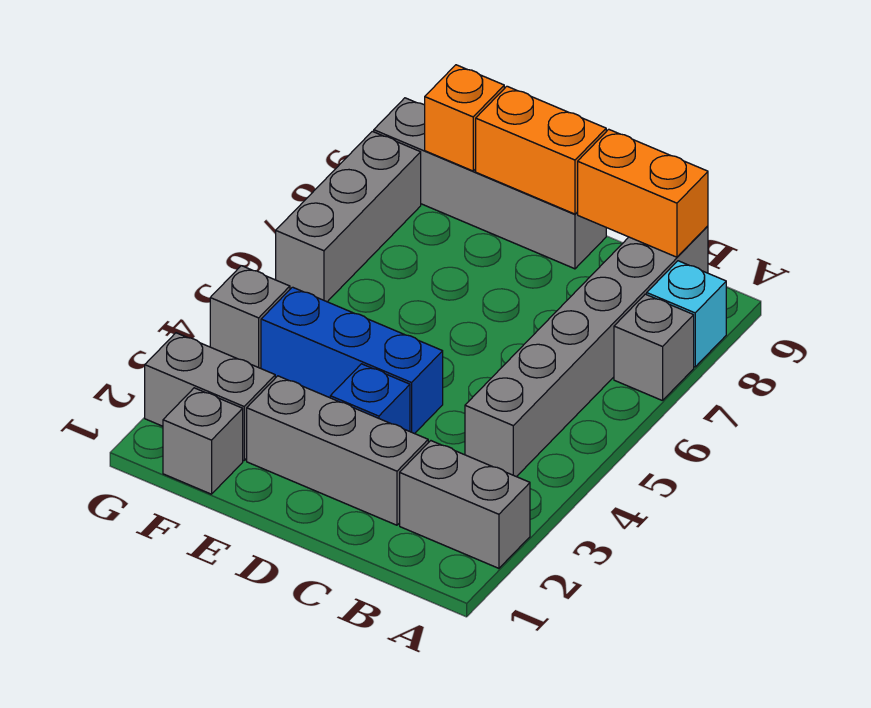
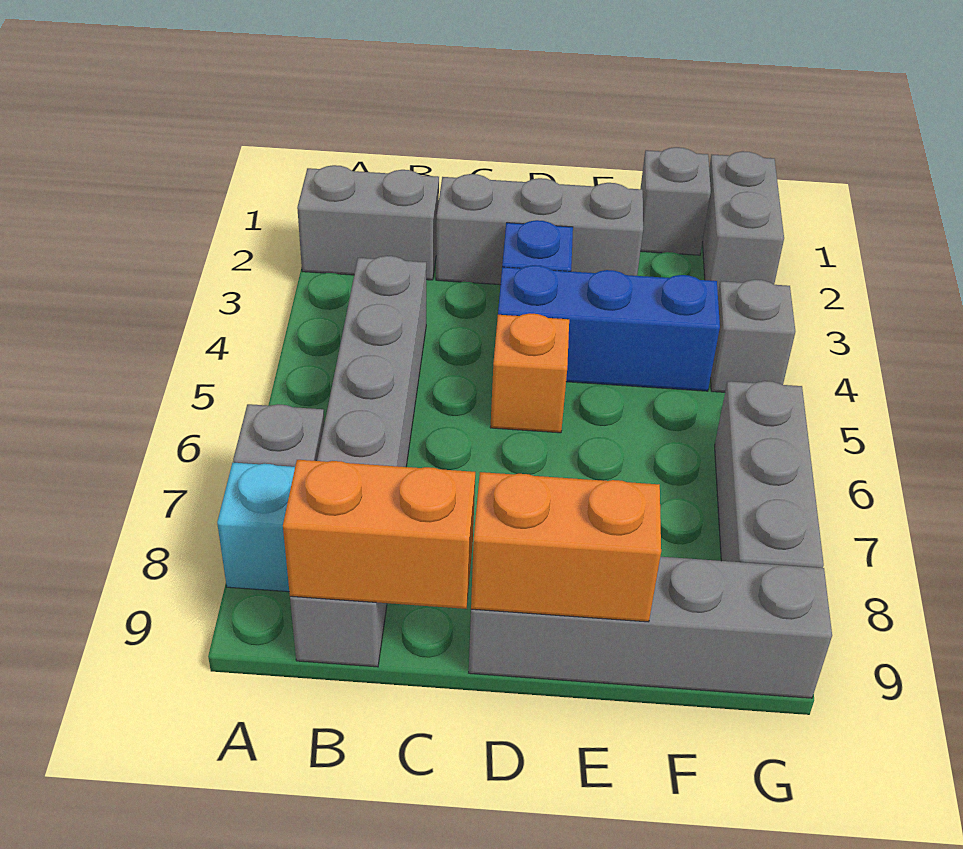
grey brick F2:G2 level 1 -> grey brick G1:G2 level 1
orange brick F9 level 2 -> orange brick D5 level 1

